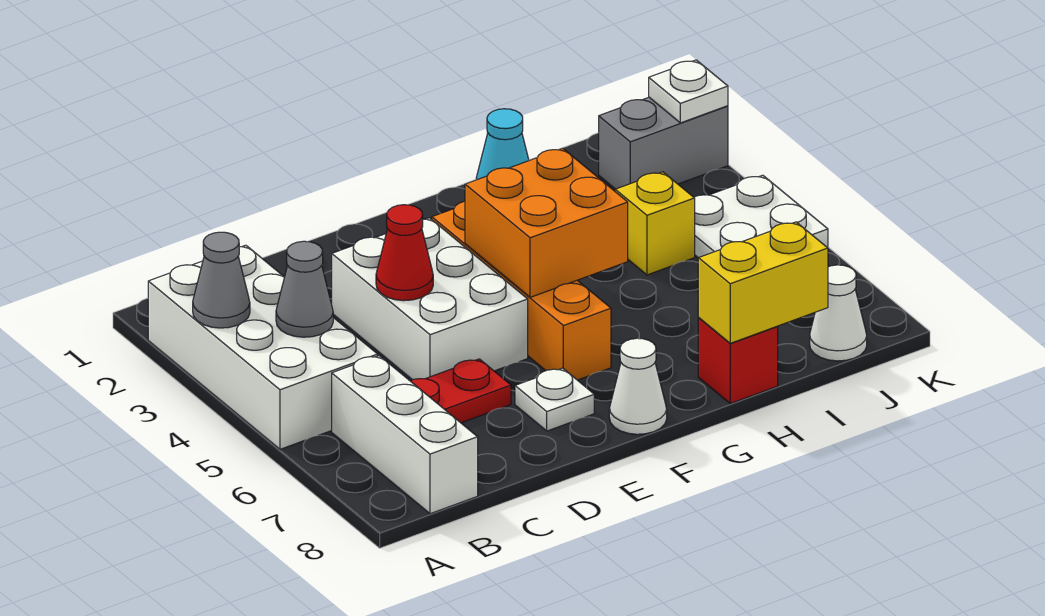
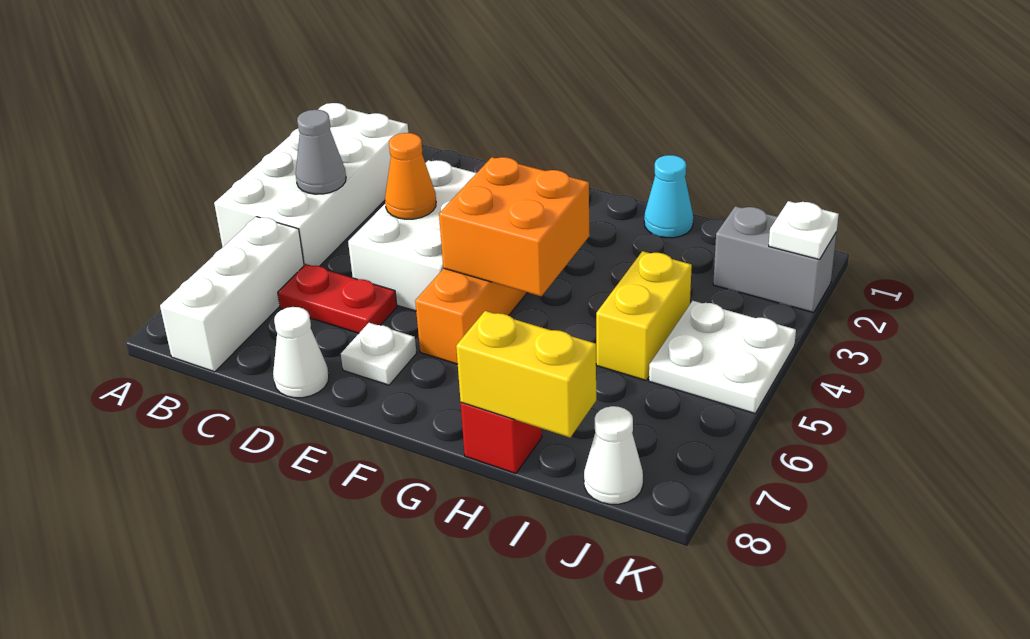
grey cone A3 level 2 -> none
red cone D4 level 2 -> orange cone D4 level 2
white cone F8 level 1 -> white cone D8 level 1
yellow brick I4 level 1 -> yellow brick I4:I5 level 1

